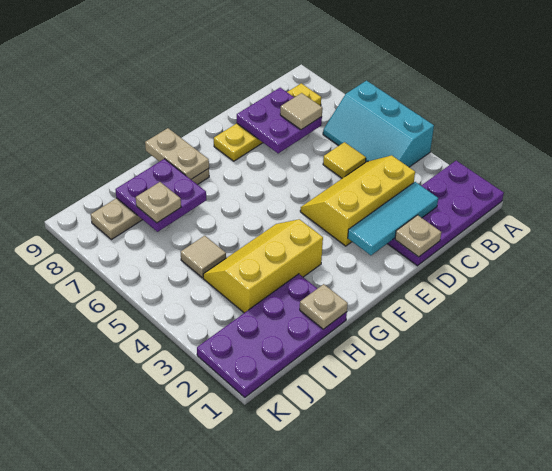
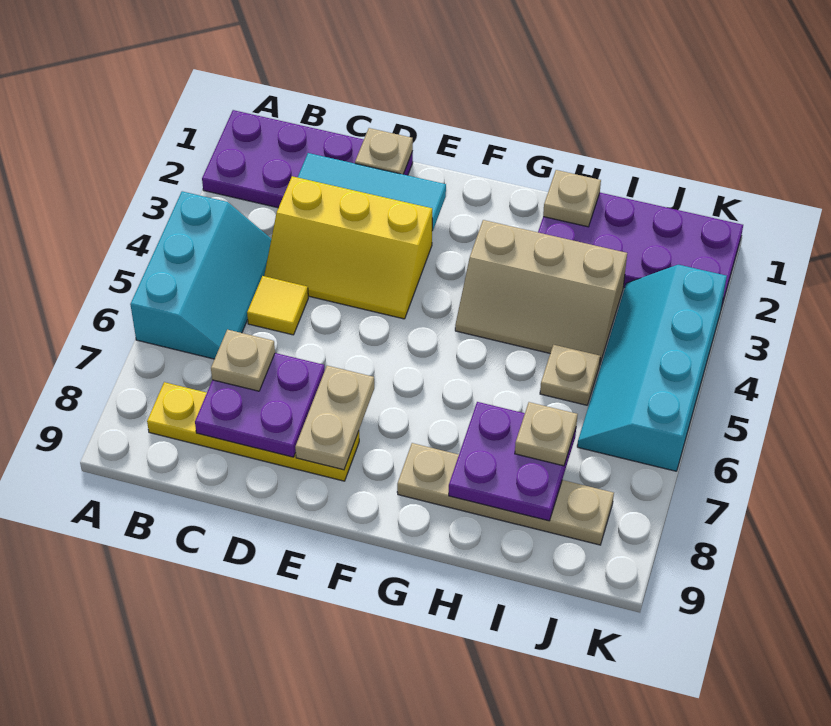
tan tile C7 level 3 -> tan plate C7 level 3
yellow slope G3:I4 level 1 top 3 -> tan slope G3:I4 level 1 top 3
tan plate G8:G9 level 2 -> tan plate E7:E8 level 2
tan tile I5 level 1 -> tan plate I5 level 1
none -> cyan slope J3:K6 level 1 top K

